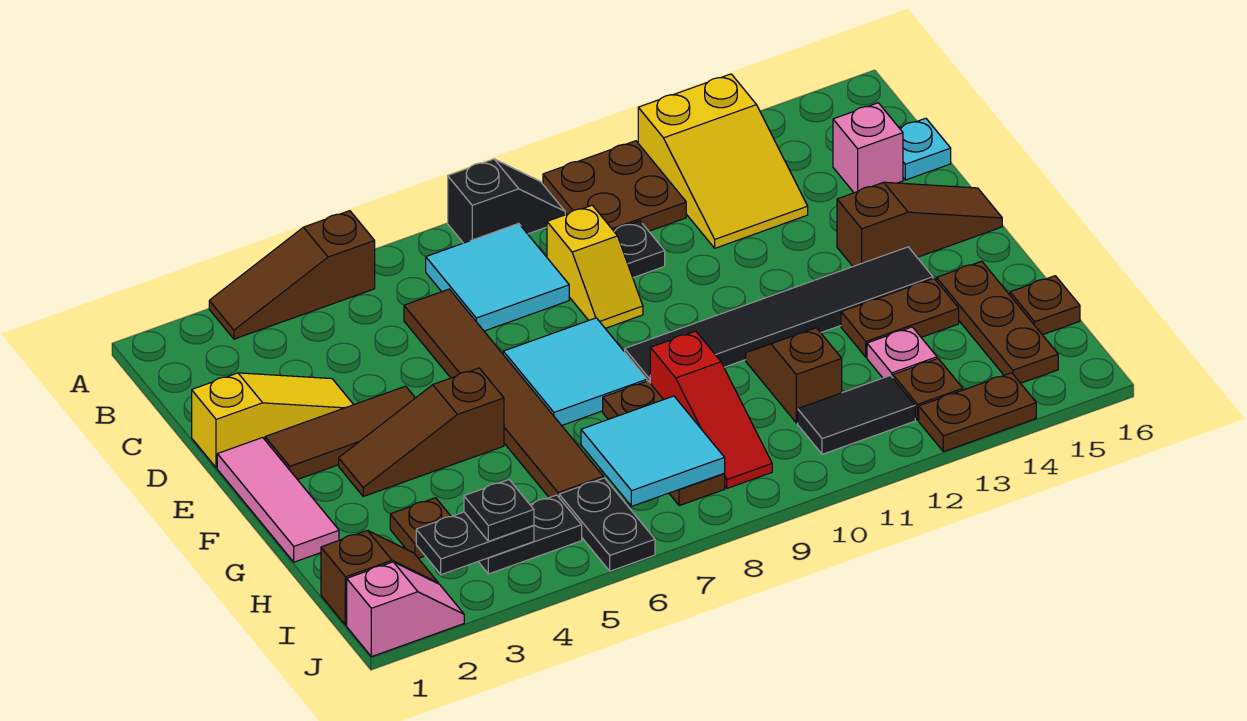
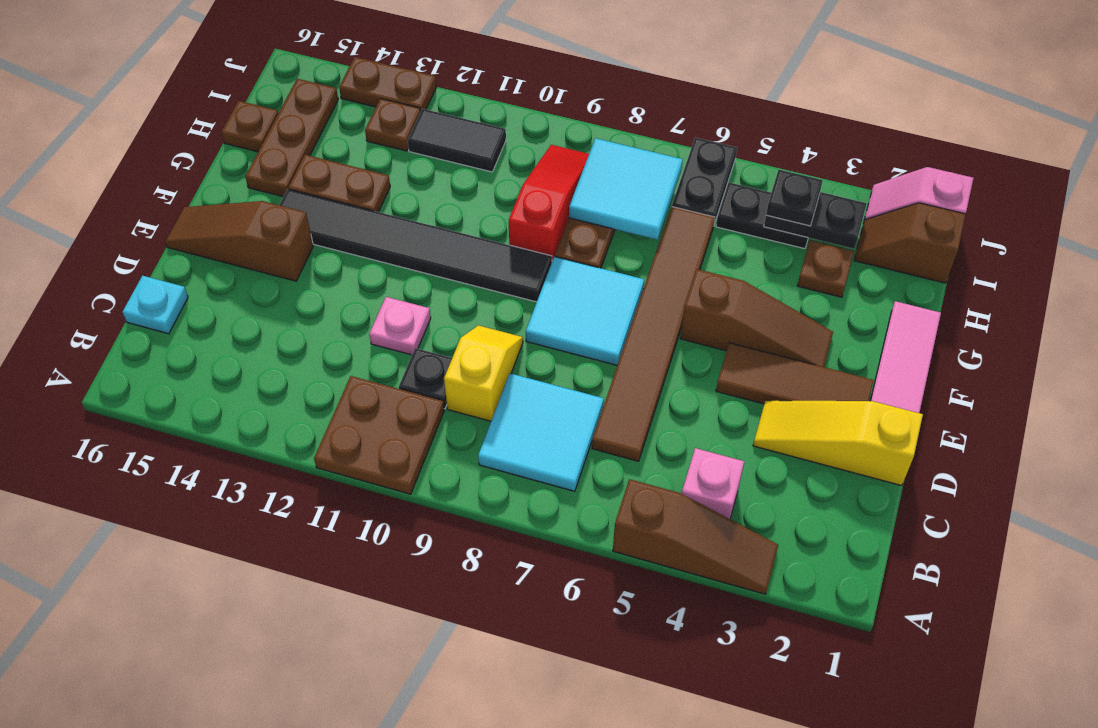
black slope A8:A9 level 1 top 8 -> none
yellow slope A12:C13 level 1 top A -> none
pink brick C15 level 1 -> pink brick B4 level 1
brown slope G11:H11 level 1 top H -> none
pink plate H13 level 1 -> pink plate D11 level 1

